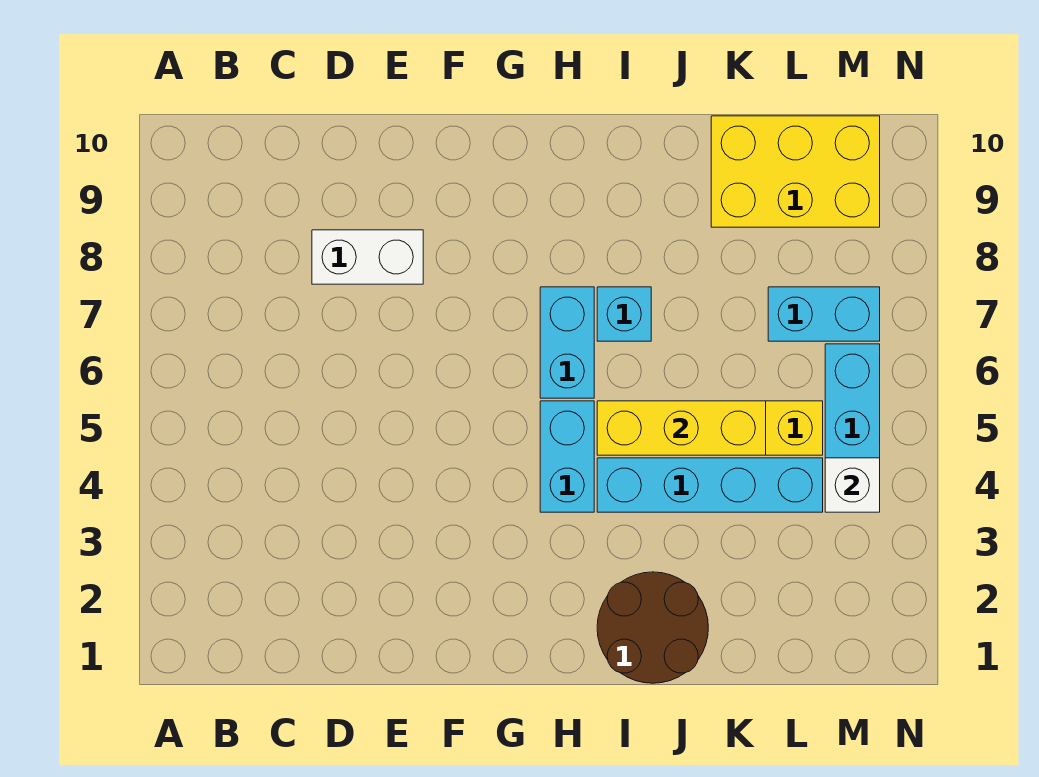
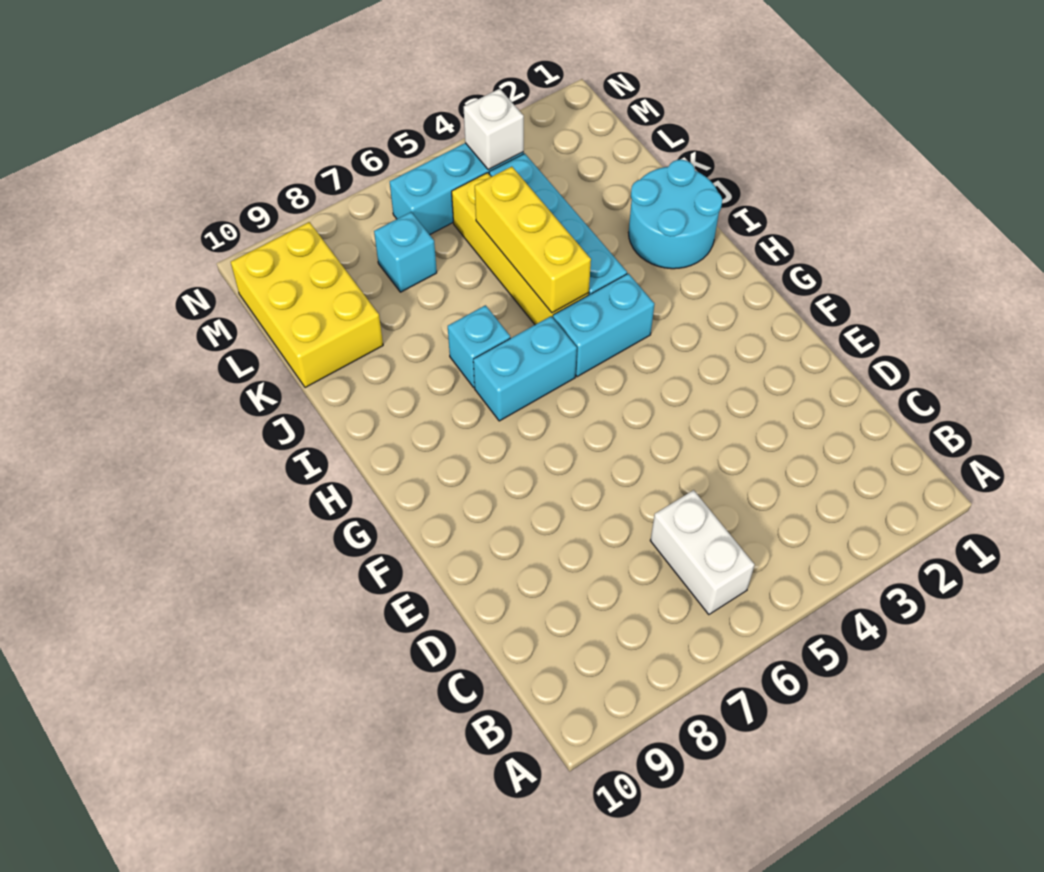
white brick D8:E8 level 1 -> white brick B6:C6 level 1
brown round brick I1:J2 level 1 -> cyan round brick I1:J2 level 1
cyan brick L7:M7 level 1 -> cyan brick L7 level 1

